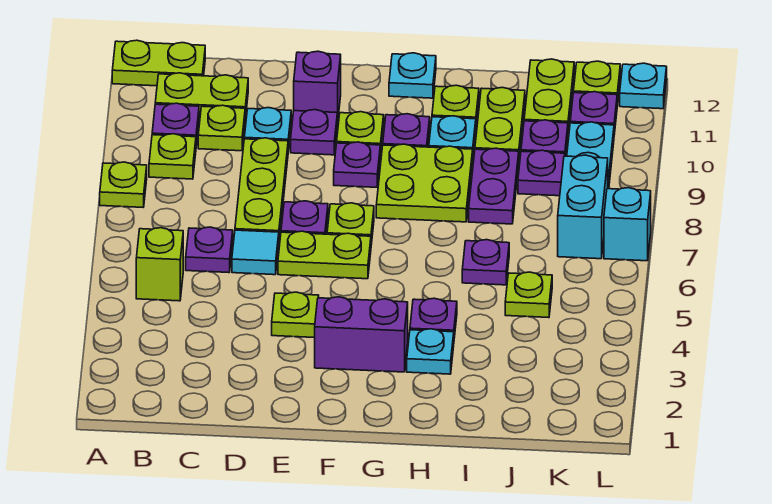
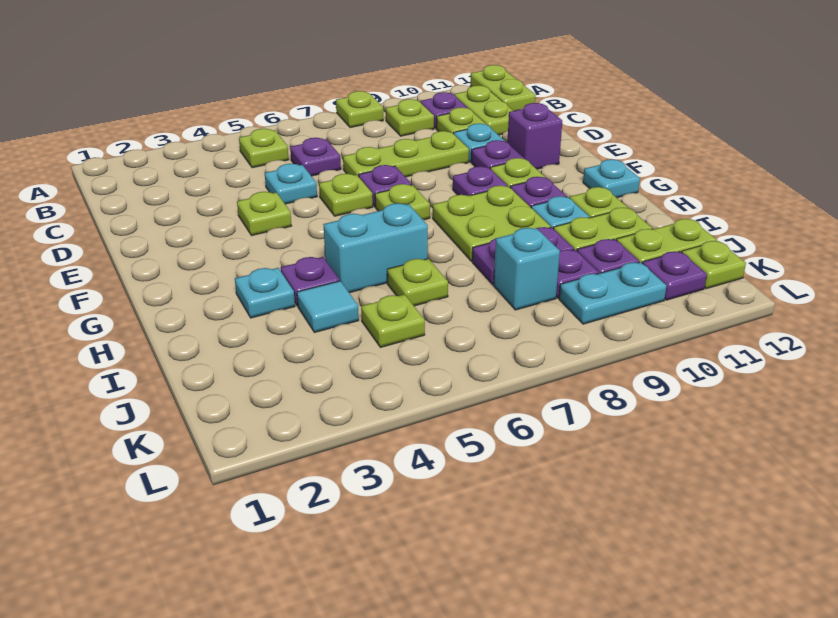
lime brick B5 level 1 -> lime plate B5 level 1
cyan tile D6 level 1 -> cyan tile I4 level 1
lime plate E6:F6 level 1 -> lime plate E6 level 1
purple brick F3:G3 level 1 -> none
purple plate I6 level 1 -> lime plate I6 level 1
cyan brick K7:K8 level 1 -> cyan brick H5:H6 level 1
cyan brick L7 level 1 -> cyan brick J8 level 1
cyan plate L12 level 1 -> cyan plate D5 level 1

